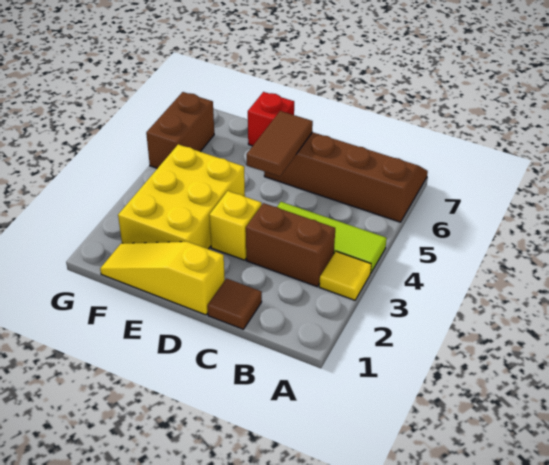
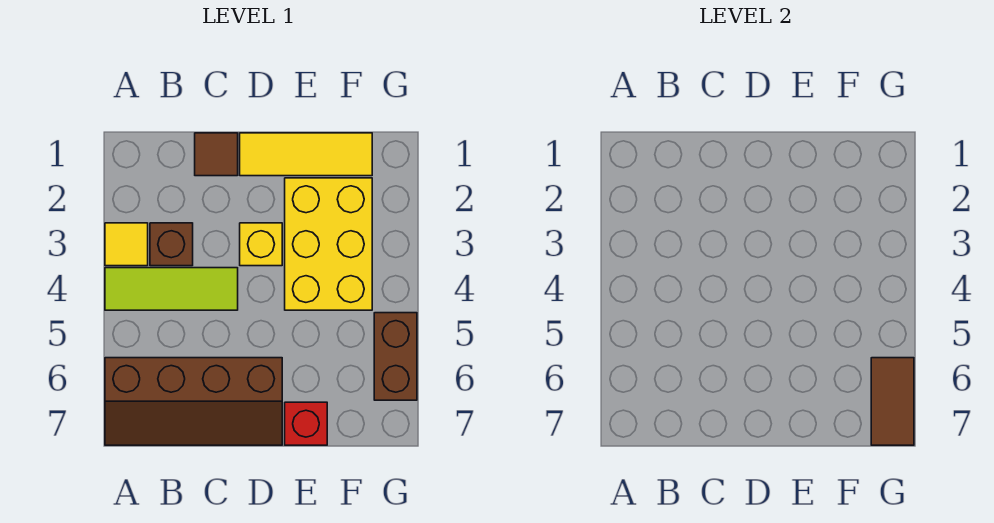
brown brick B3:C3 level 1 -> brown brick B3 level 1
yellow slope D1:F1 level 1 top D -> yellow tile D1:F1 level 1
brown tile D5:D6 level 2 -> brown tile G6:G7 level 2

